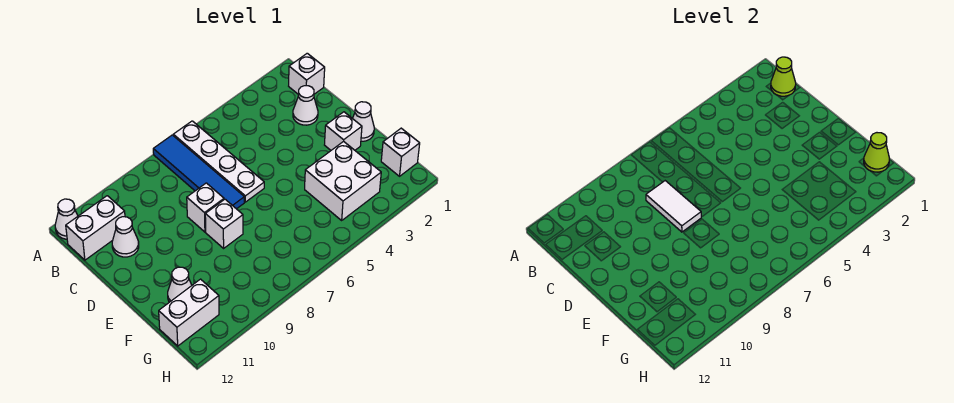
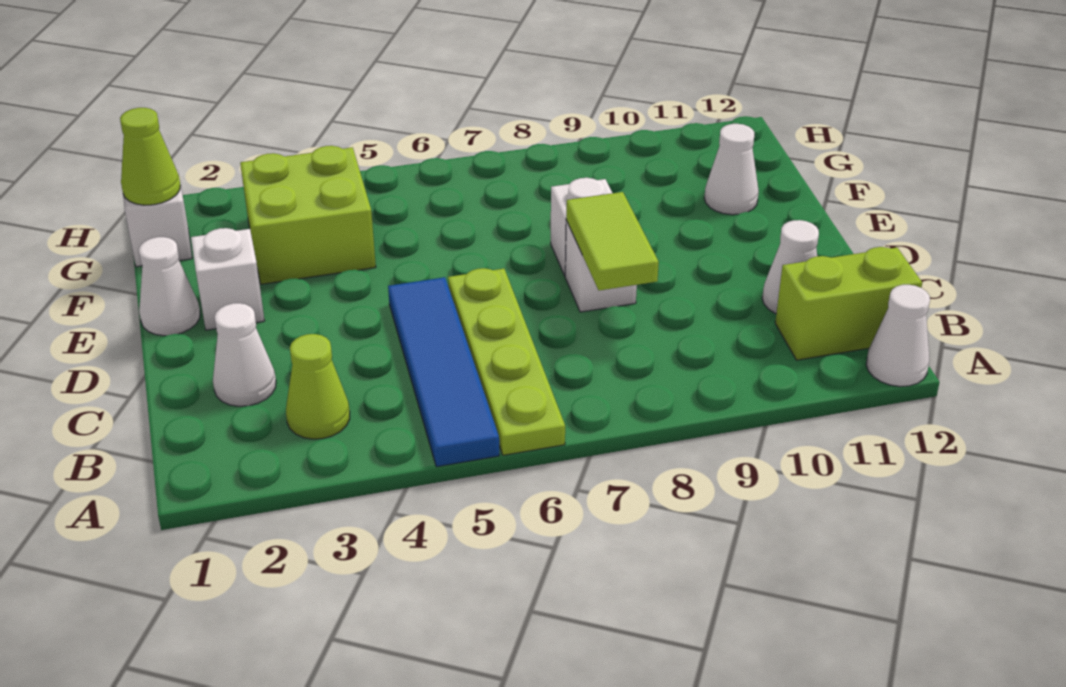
white plate A6:D6 level 1 -> lime plate A6:D6 level 1
blue tile A7:D7 level 1 -> blue tile A5:D5 level 1
white brick B1 level 1 -> none
lime cone B1 level 2 -> lime cone B3 level 1
white brick B11:B12 level 1 -> lime brick B11:B12 level 1
white tile C8:D8 level 2 -> lime tile C8:D8 level 2
white brick F3:G4 level 1 -> lime brick F3:G4 level 1
white brick G11:G12 level 1 -> none

